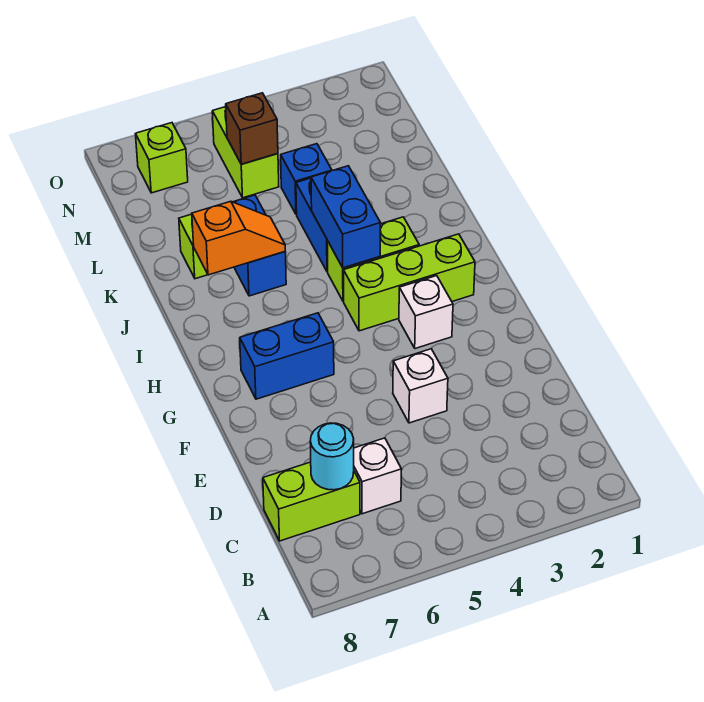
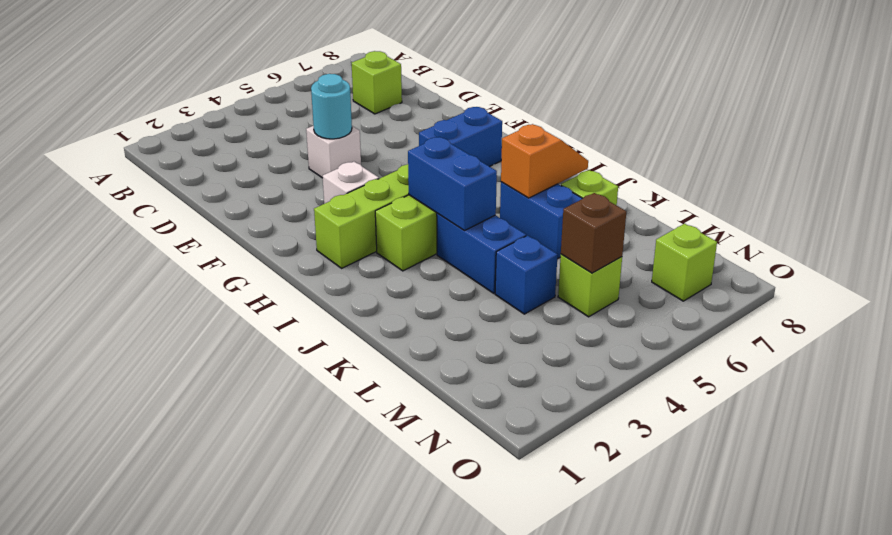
white brick C6 level 1 -> none
lime brick C7:C8 level 1 -> lime brick C7 level 1
cyan round brick C7 level 2 -> cyan round brick E4 level 2
orange slope J6:J7 level 2 top 7 -> orange slope J6:J7 level 2 top 6
lime brick M5:N5 level 1 -> lime brick M5 level 1

